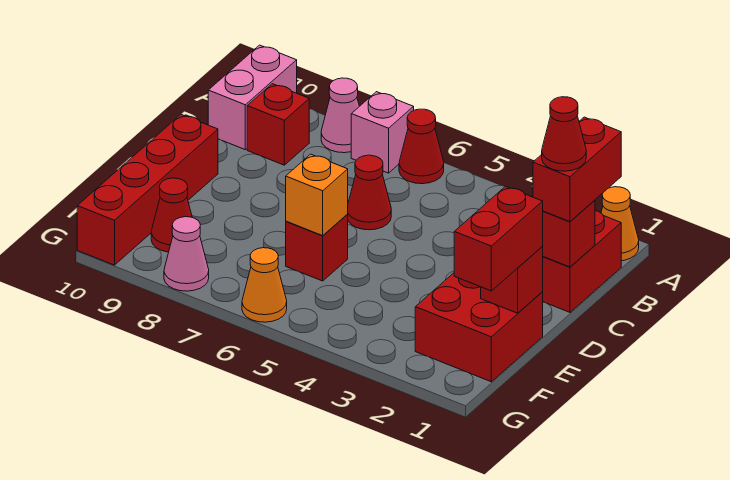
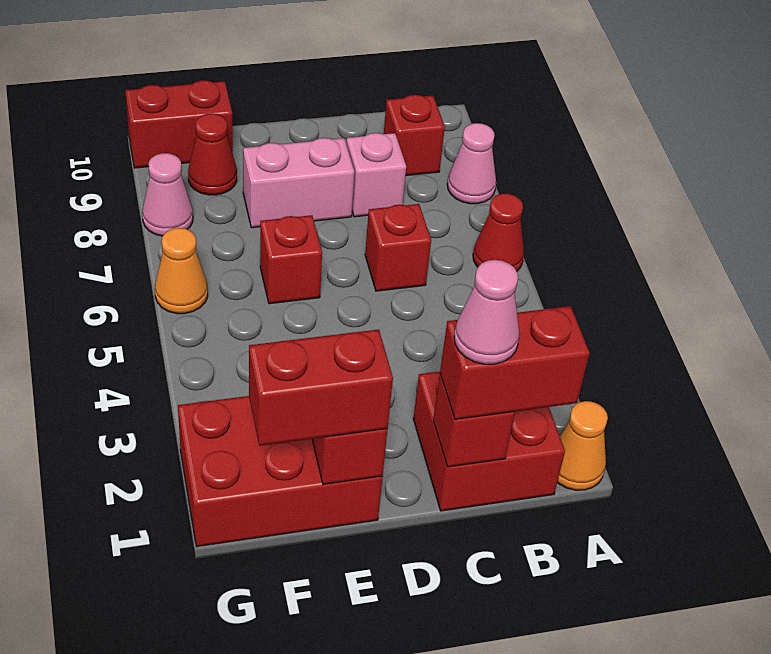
pink brick A7 level 1 -> pink brick C8 level 1
pink brick A10:B10 level 1 -> pink brick D8:E8 level 1
red cone C1 level 4 -> pink cone C1 level 4
red cone C6 level 1 -> red brick C6 level 1
red brick D10:G10 level 1 -> red brick F10:G10 level 1
red brick E1:F2 level 1 -> red brick E1:G2 level 1
orange brick E6 level 2 -> none

